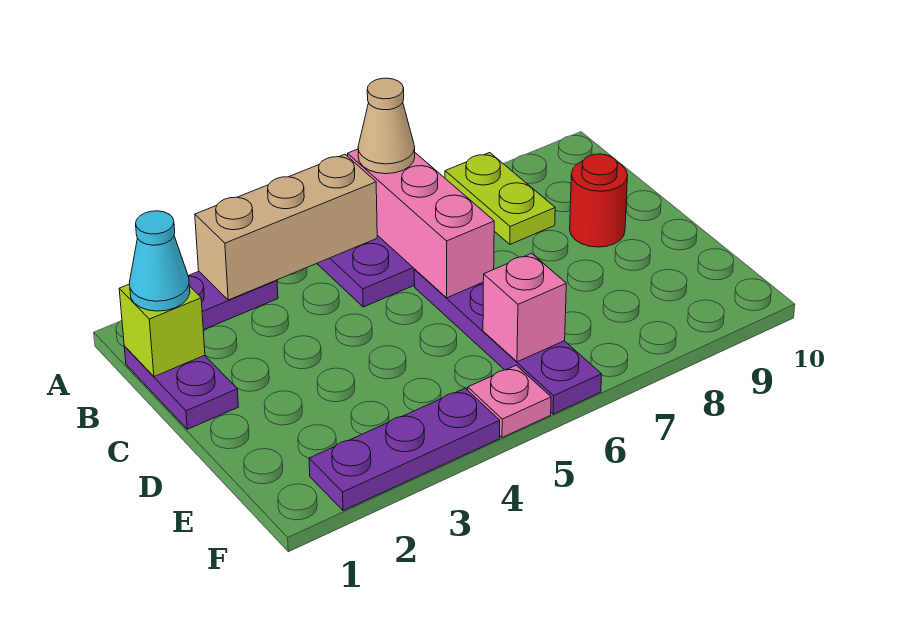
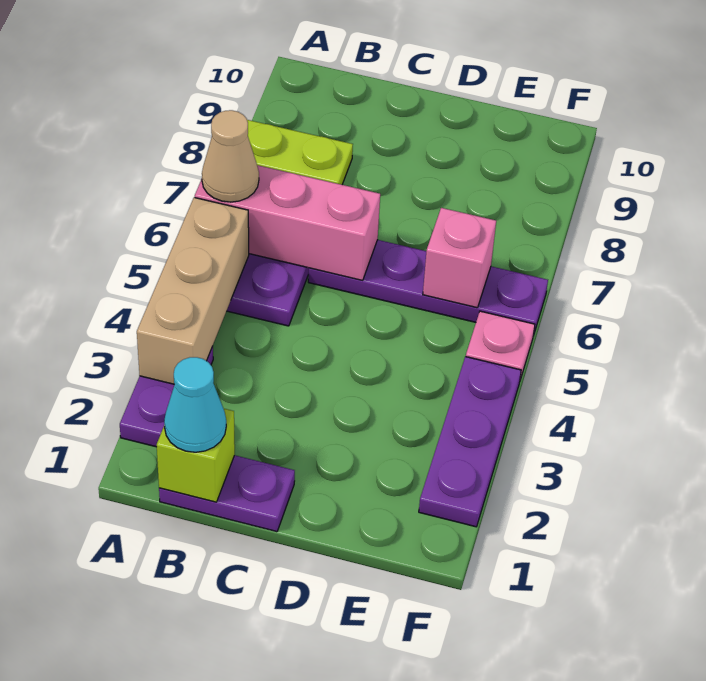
red round brick C9 level 1 -> none

